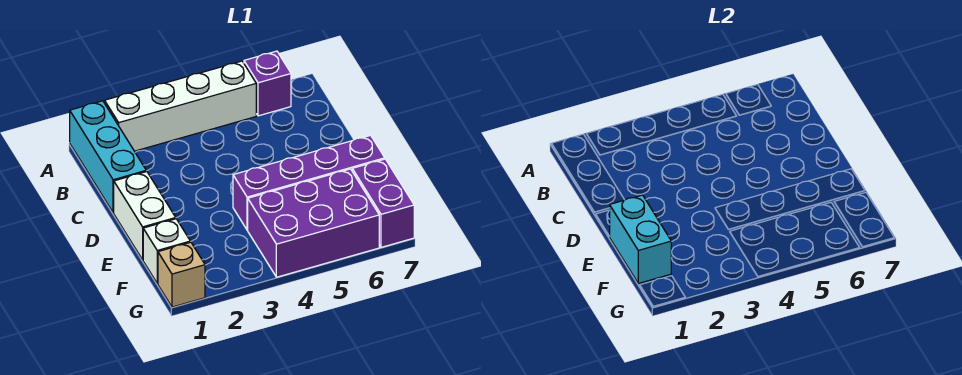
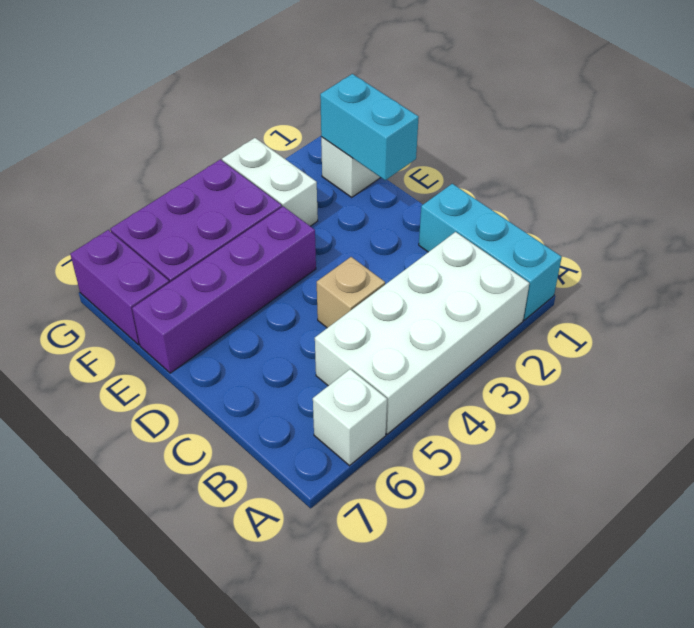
white brick A2:A5 level 1 -> white brick A2:B5 level 1
purple brick A6 level 1 -> white brick A6 level 1
white brick D1:E1 level 1 -> white brick F3:G3 level 1
tan brick G1 level 1 -> tan brick C4 level 1

